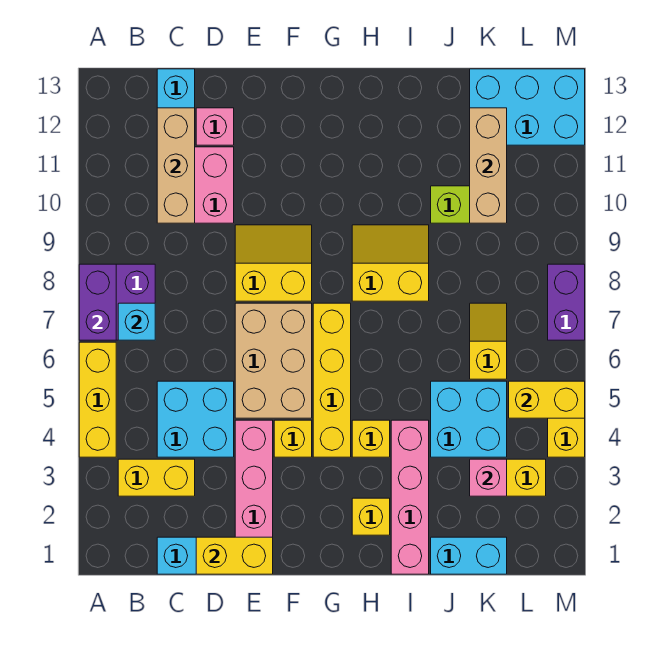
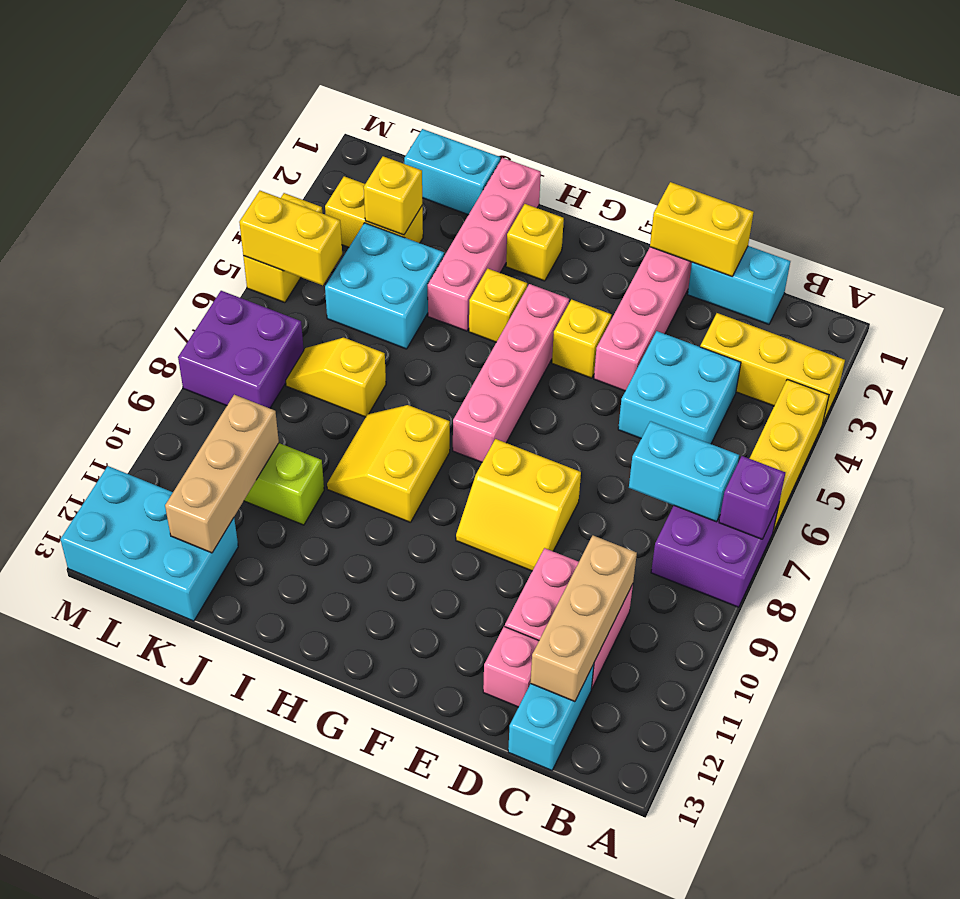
purple brick A7:A8 level 2 -> purple brick A7 level 2
yellow brick B3:C3 level 1 -> yellow brick A3:C3 level 1
cyan brick B7 level 2 -> cyan brick B7:C7 level 2
tan brick E5:F7 level 1 -> none
yellow brick G4:G7 level 1 -> pink brick G4:G7 level 1
yellow slope H8:I9 level 1 top 8 -> yellow slope H8:I9 level 1 top H
pink brick K3 level 2 -> yellow brick K3 level 2
yellow slope K6:K7 level 1 top 6 -> yellow slope J7:K7 level 1 top J
purple brick M7:M8 level 1 -> purple brick L7:M8 level 1

